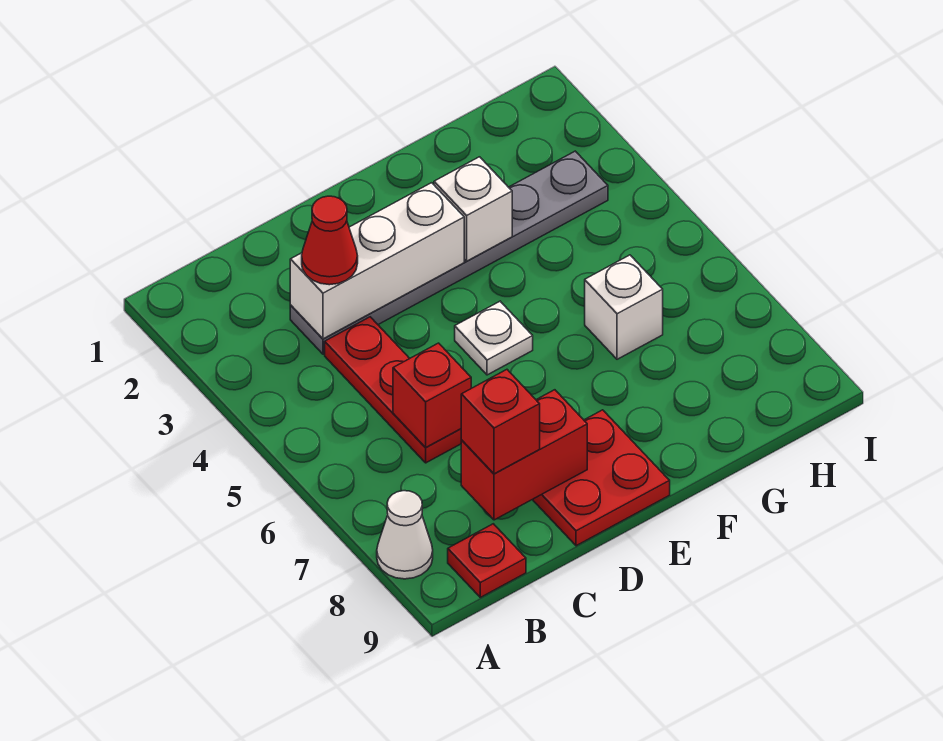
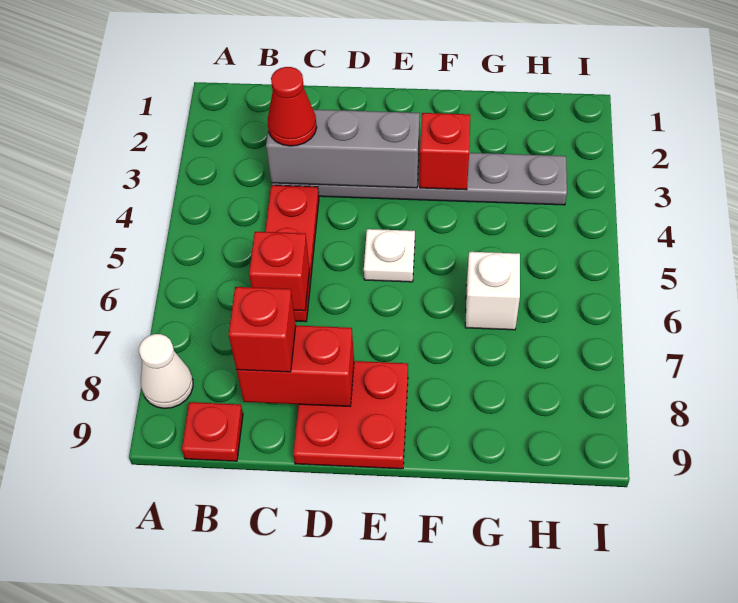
white brick C3:E3 level 2 -> grey brick C3:E3 level 2
white brick F3 level 2 -> red brick F3 level 2

